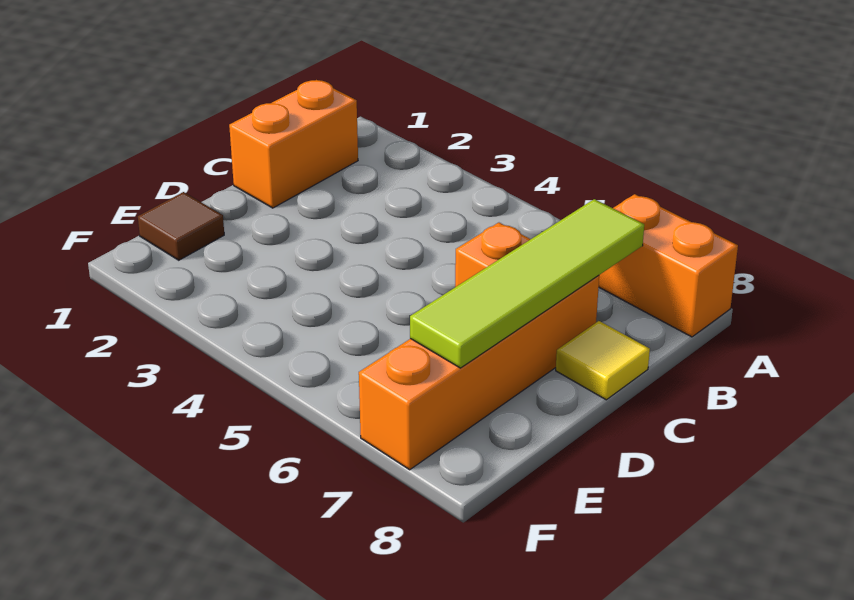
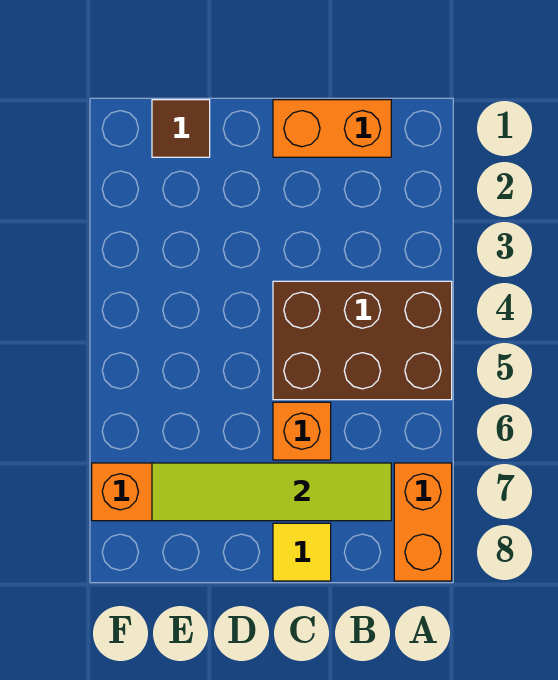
none -> brown brick A4:C5 level 1

